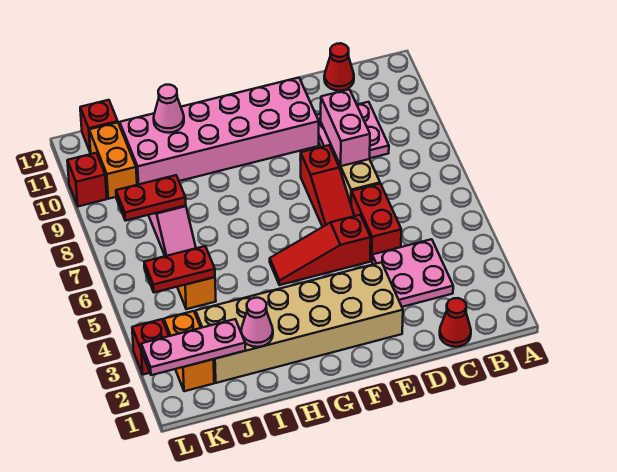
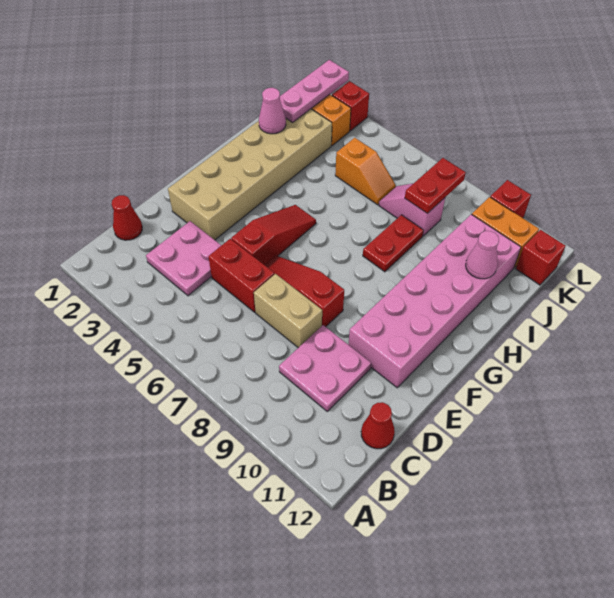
pink brick D8:D9 level 2 -> none
red plate J5:K5 level 2 -> red plate H8:I8 level 1

